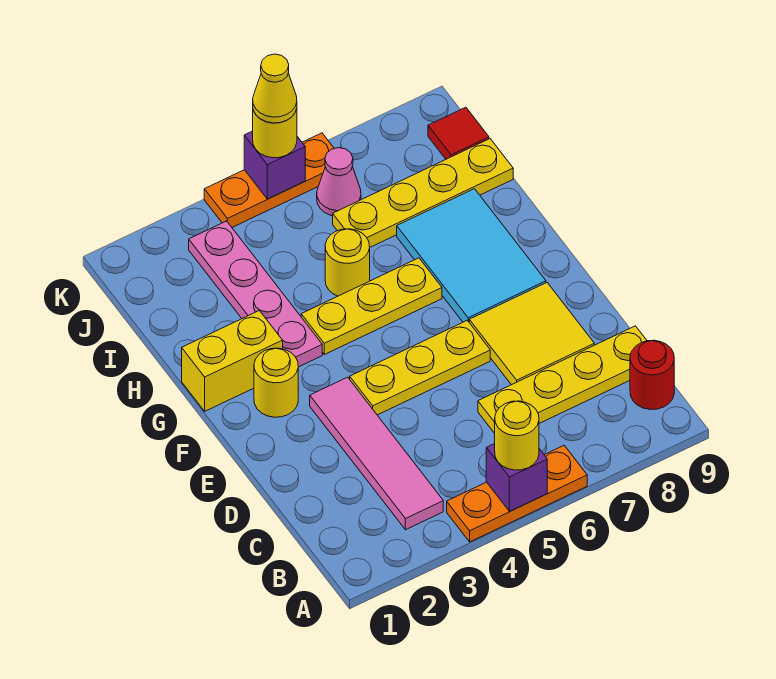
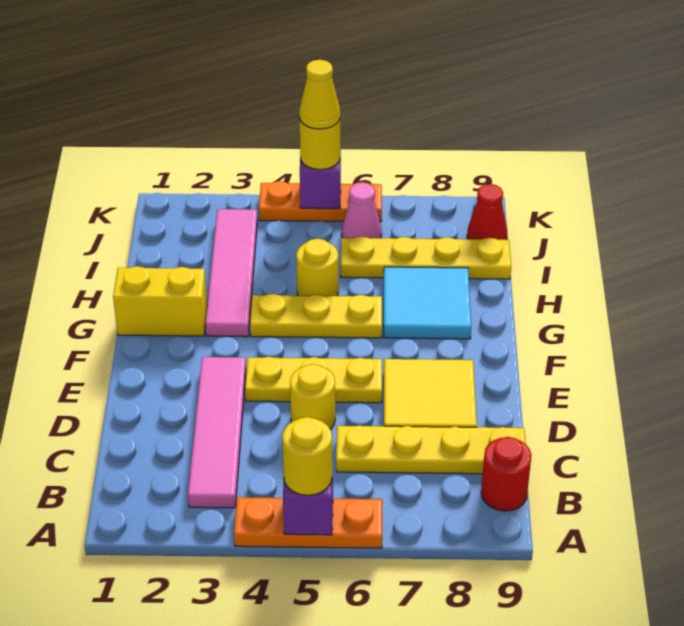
yellow round brick F2 level 1 -> yellow round brick D5 level 1
cyan tile F7:H8 level 1 -> cyan tile G7:H8 level 1
pink plate G3:J3 level 1 -> pink tile G3:J3 level 1
red tile J9 level 1 -> red cone J9 level 1

